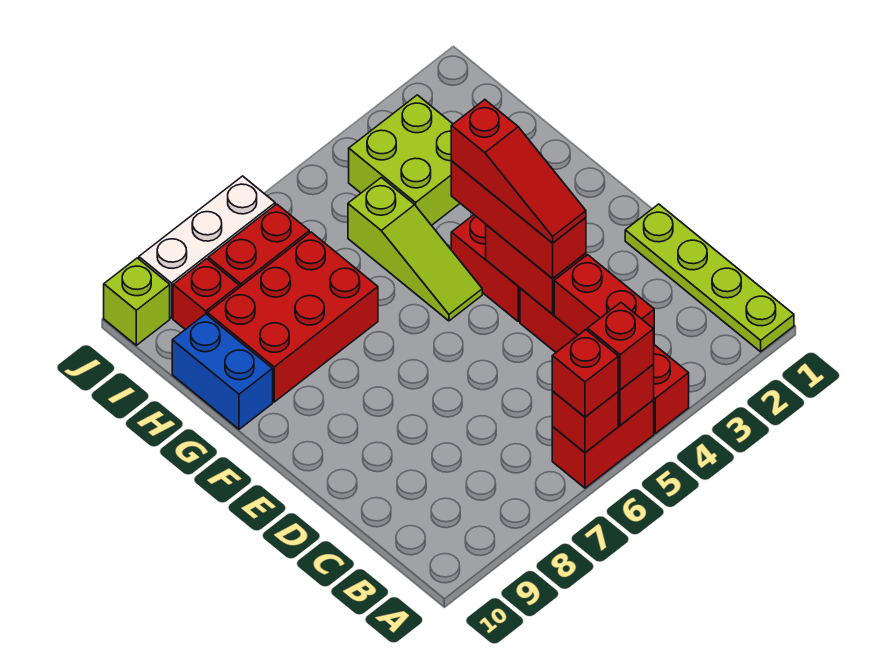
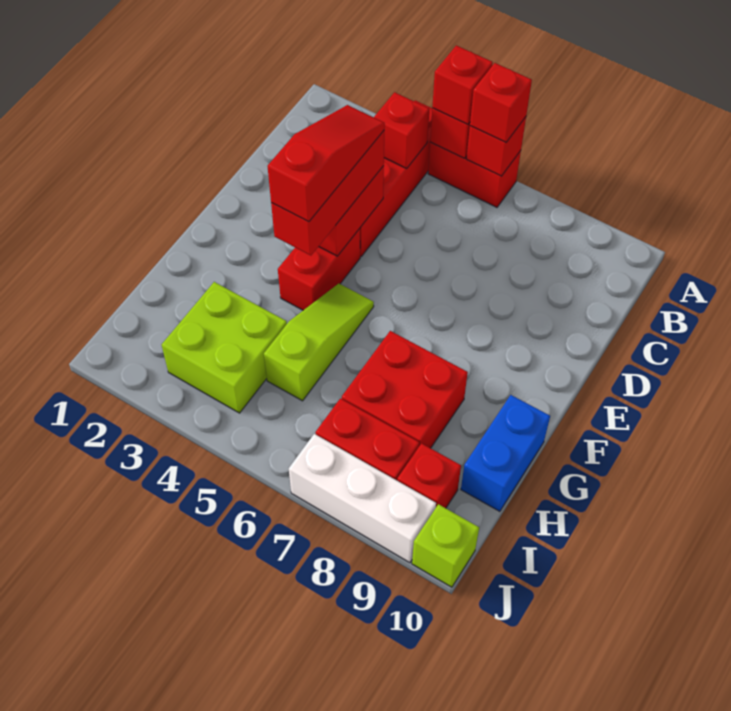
lime plate A1:D1 level 1 -> none
red brick B4:C4 level 2 -> red brick B4 level 2
red brick G7:H9 level 1 -> red brick G7:H8 level 1

